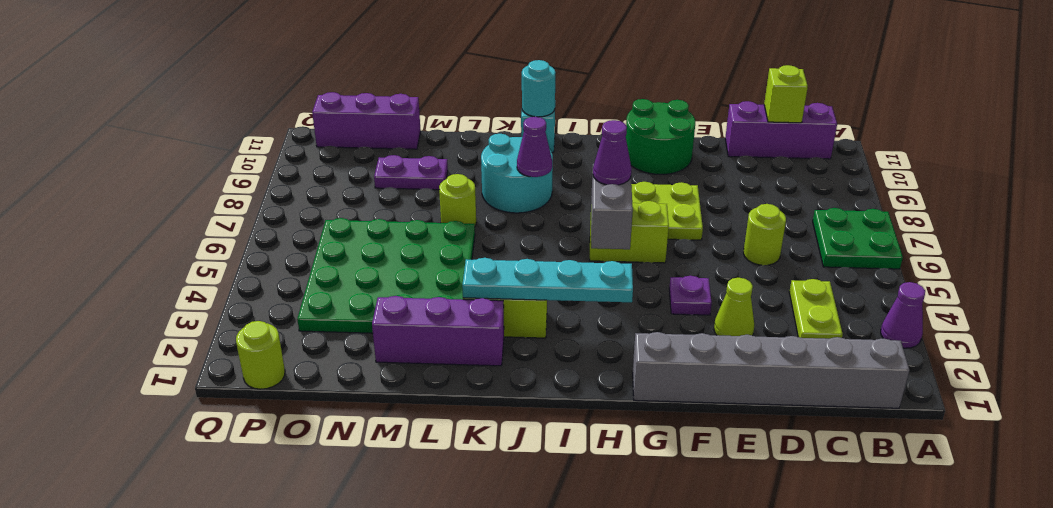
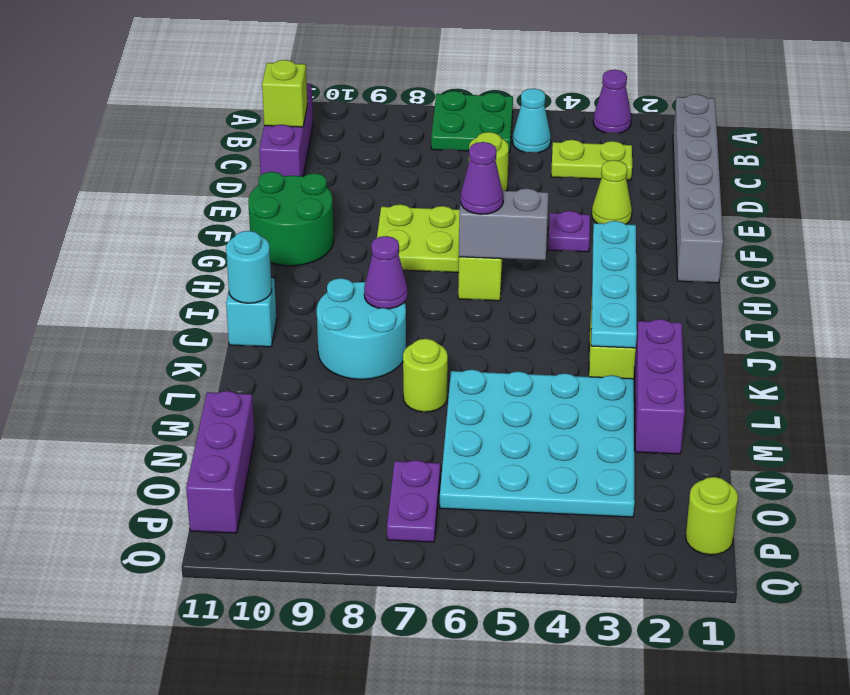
none -> cyan cone B5 level 1
green plate L3:O6 level 1 -> cyan plate L3:O6 level 1
purple plate M9:N9 level 1 -> purple plate O7:P7 level 1

